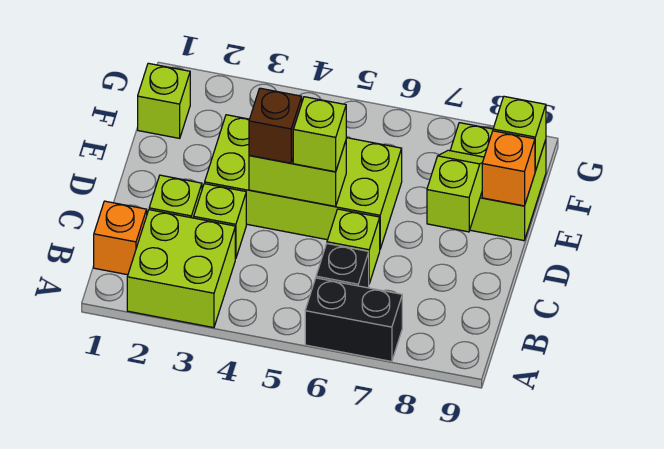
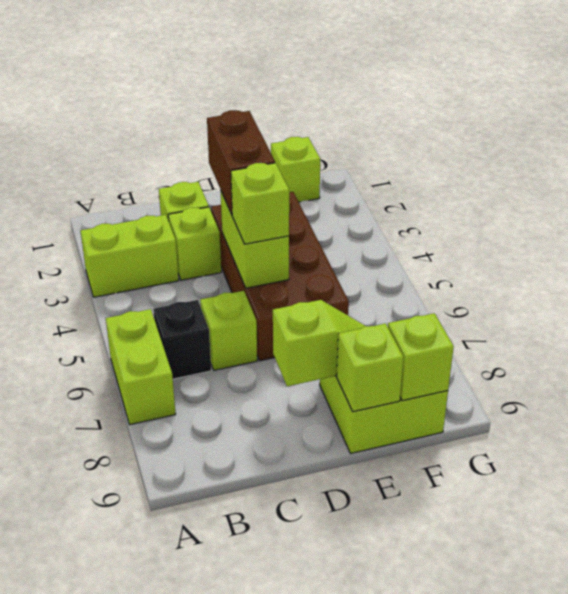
lime brick A2:B3 level 1 -> lime brick A3:B3 level 1
black brick A6:A7 level 1 -> lime brick A6:A7 level 1
orange brick B1 level 1 -> none
lime brick D3:E6 level 1 -> brown brick D3:E6 level 1
brown brick D4 level 3 -> brown brick D3:D4 level 3
orange brick E9 level 2 -> lime brick E9 level 2

